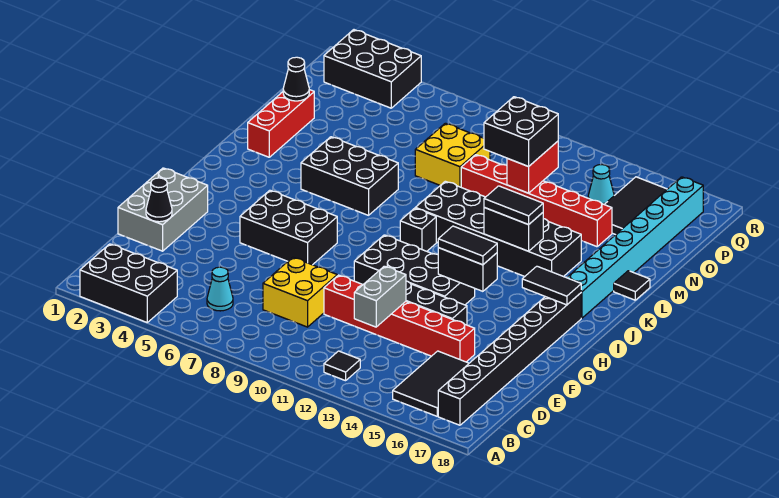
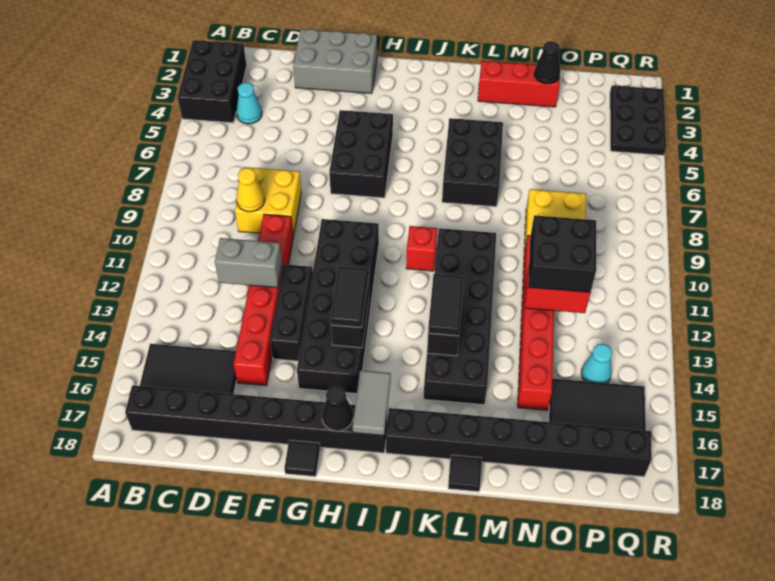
black tile B12 level 1 -> black tile G18 level 1
cyan cone C6 level 1 -> cyan cone C4 level 1
none -> yellow cone D9 level 2
black cone E2 level 2 -> black cone H17 level 2
black brick G10:H13 level 1 -> black brick G10:H15 level 1
black tile I16:I17 level 2 -> grey tile I16:I17 level 2
black brick J10 level 1 -> red brick J10 level 1
cyan brick J17:Q17 level 1 -> black brick J17:Q17 level 1
black brick Q2:R4 level 1 -> black plate Q2:R4 level 1

